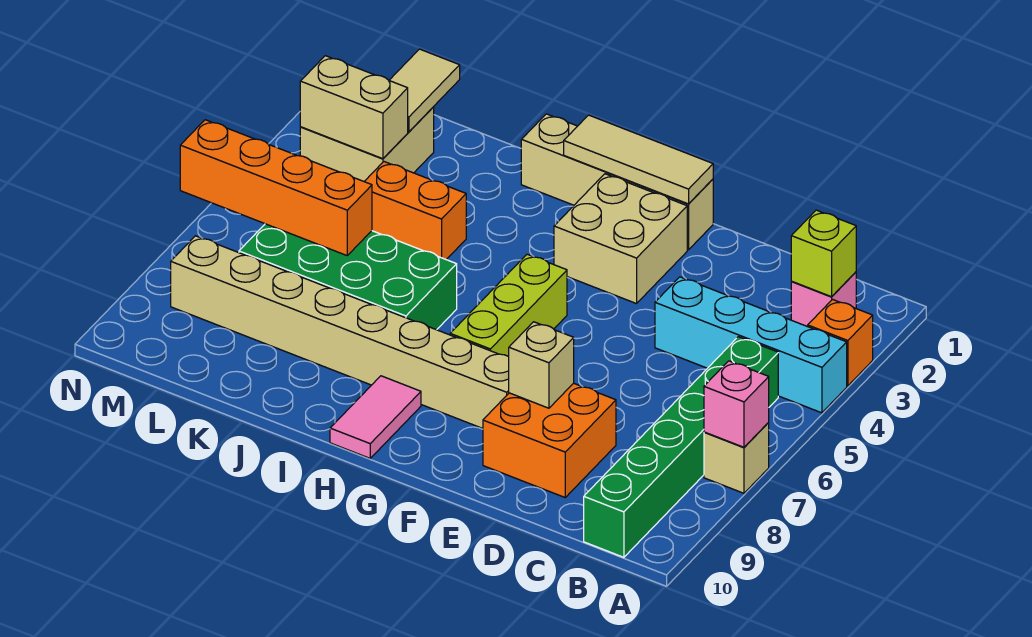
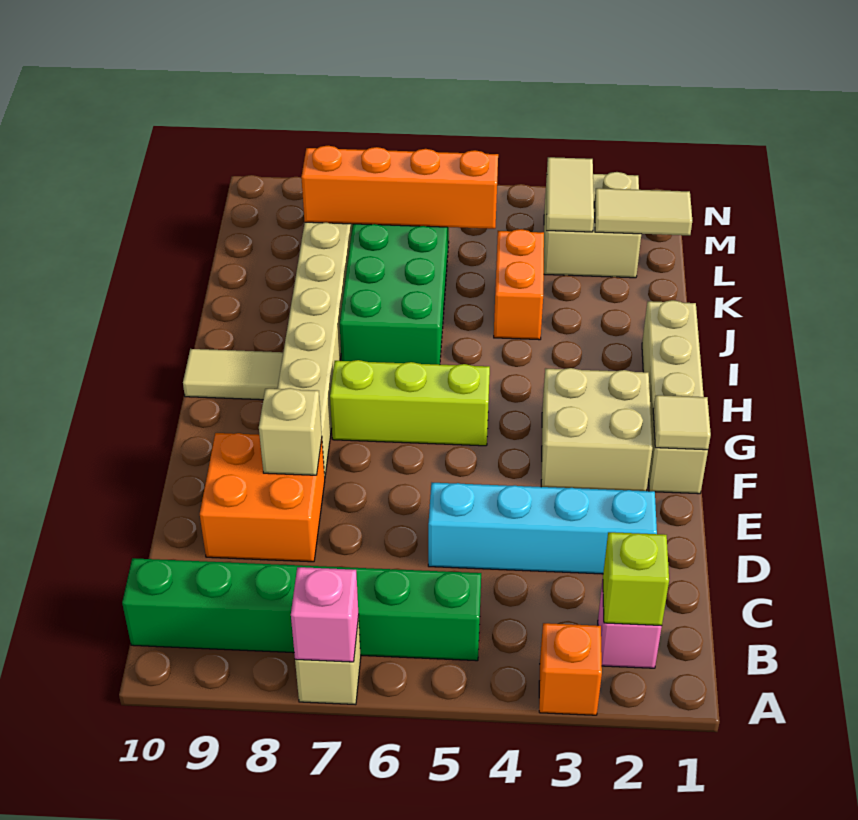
cyan brick A4:D4 level 1 -> cyan brick D2:D5 level 1
tan tile F1:H1 level 2 -> tan tile F1 level 2
pink tile H9:H10 level 1 -> tan tile H9:H10 level 1
orange brick K6:N6 level 2 -> orange brick L5:L8 level 2
tan brick L3:M3 level 2 -> tan tile L3:M3 level 2

